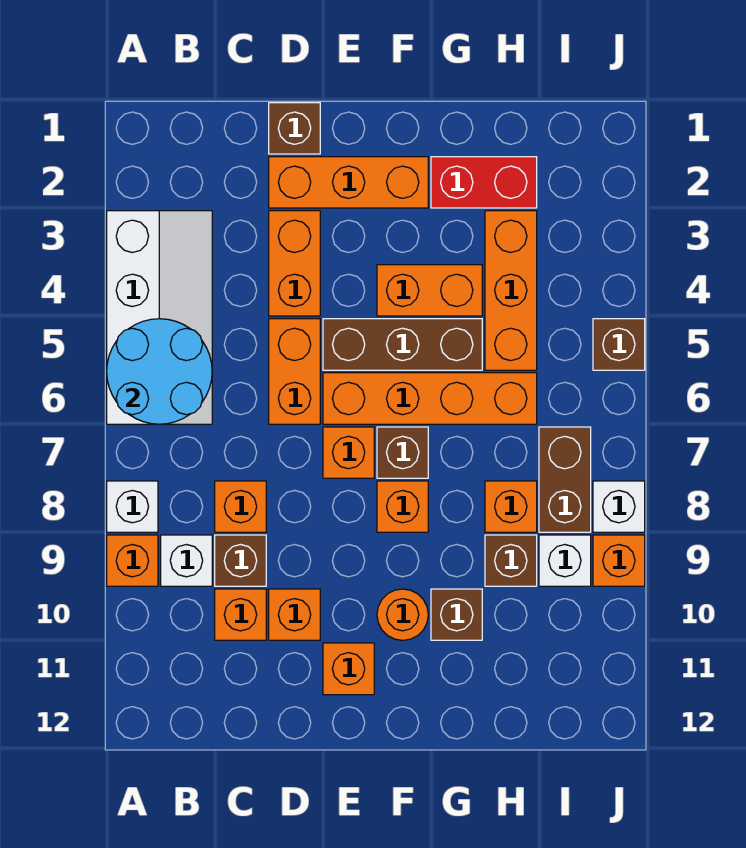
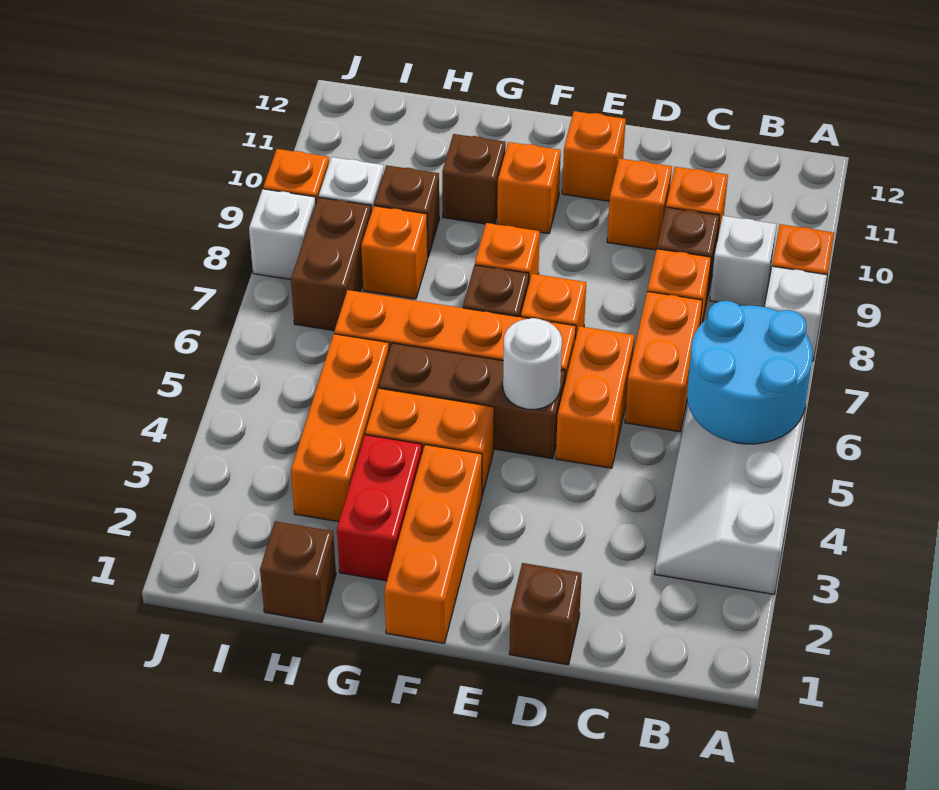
orange brick D2:F2 level 1 -> orange brick F1:F3 level 1
orange brick D3:D4 level 1 -> orange brick C6:C7 level 1
none -> white round brick E5 level 2
orange round brick F10 level 1 -> orange brick F10 level 1
red brick G2:H2 level 1 -> red brick G2:G3 level 1
brown brick J5 level 1 -> brown brick H1 level 1

